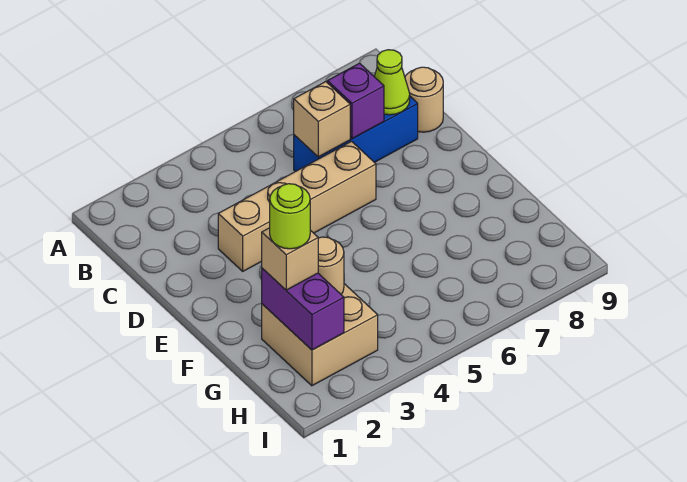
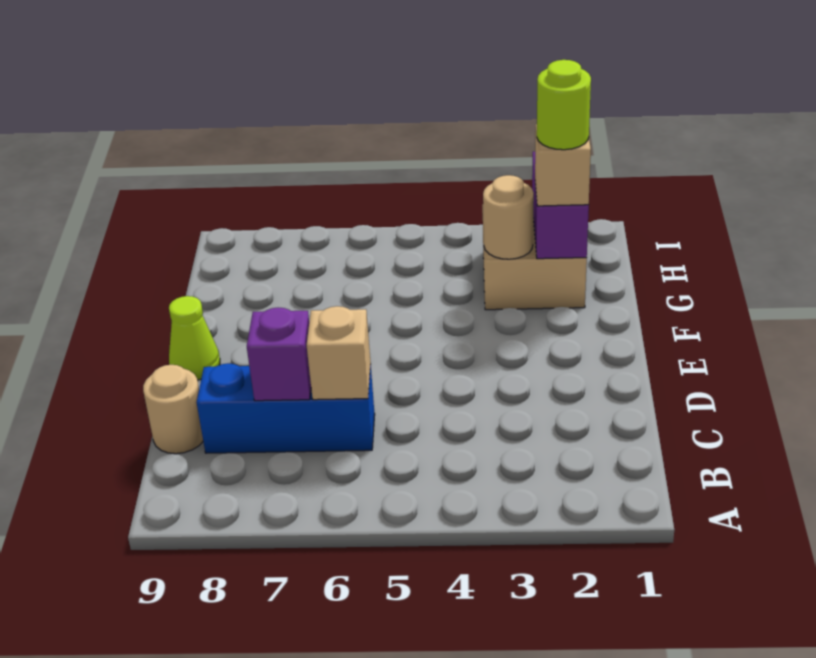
lime cone C8 level 2 -> lime cone E9 level 1
tan brick D3:D6 level 1 -> none

